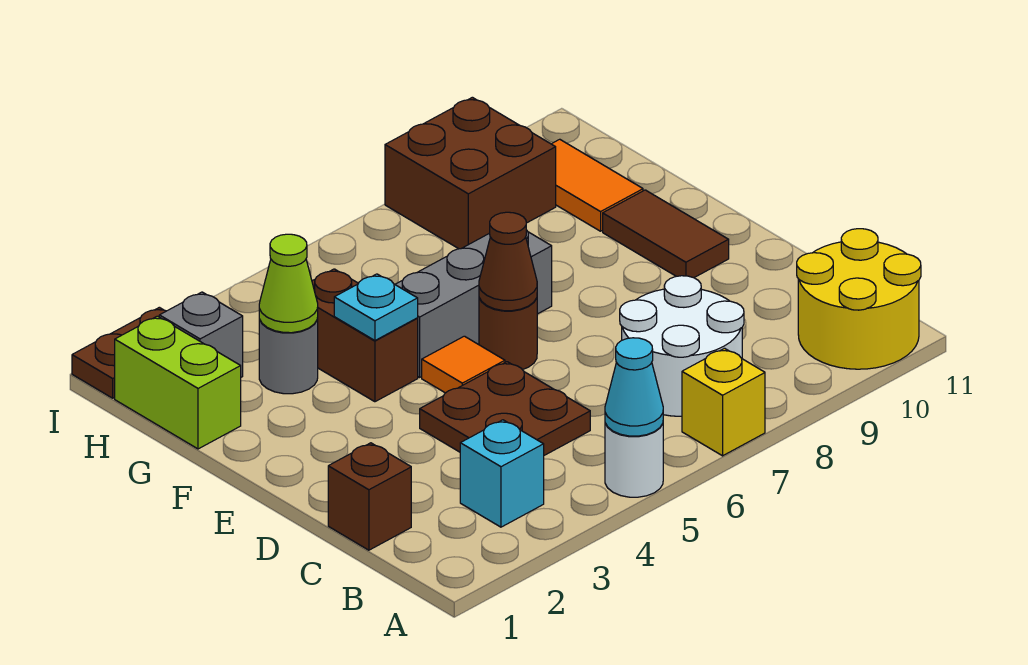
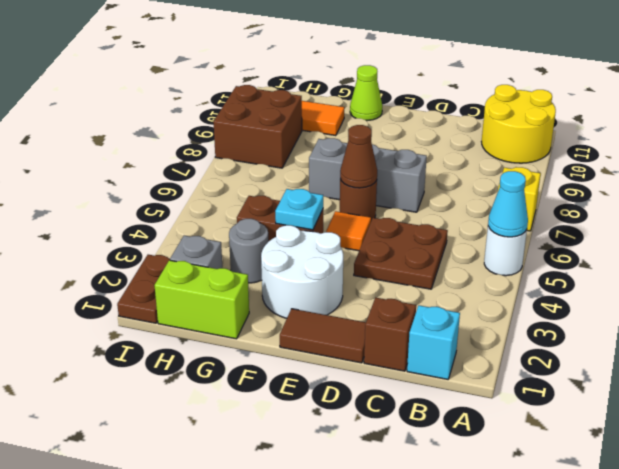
cyan brick B3 level 1 -> cyan brick B1 level 1
white round brick B7:C8 level 1 -> white round brick E2:F3 level 1
brown tile E10:F10 level 1 -> brown tile D1:E1 level 1
grey brick F5:F7 level 1 -> grey brick D7:F7 level 1
lime cone G3 level 2 -> lime cone F11 level 1

